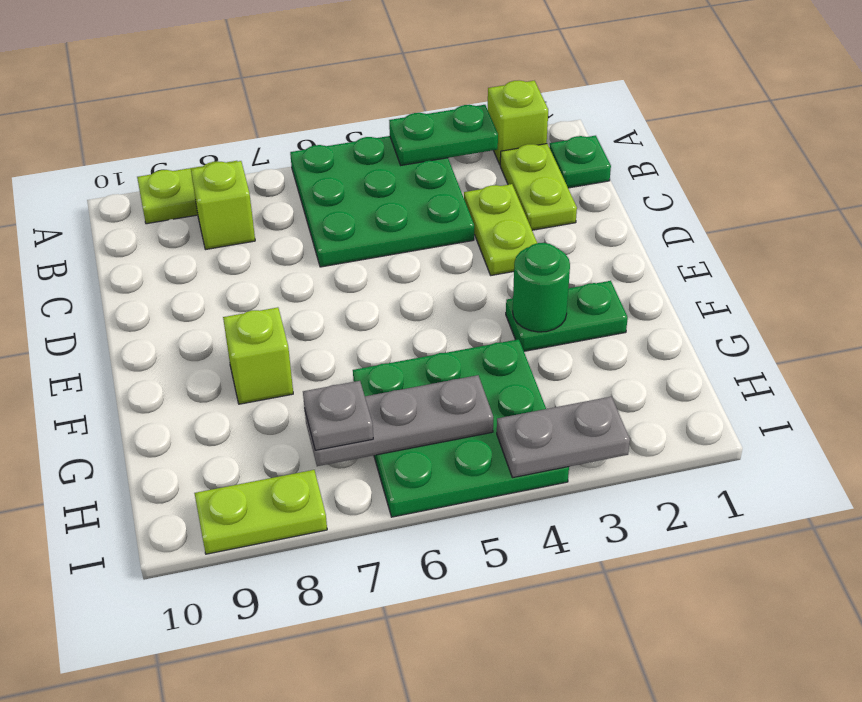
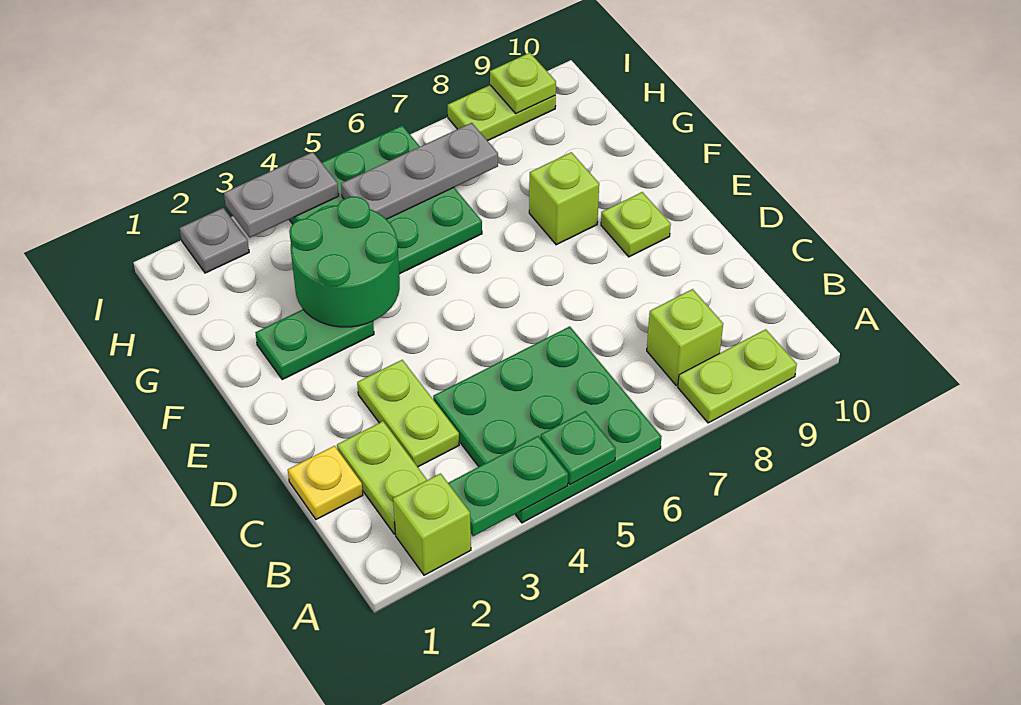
green plate B1 level 1 -> green plate A5 level 2
none -> yellow plate C1 level 1
none -> lime plate E9 level 1
green round brick F3 level 2 -> green round brick F3:G4 level 2
grey plate H7 level 3 -> grey plate I2 level 1
none -> lime plate I9 level 2

